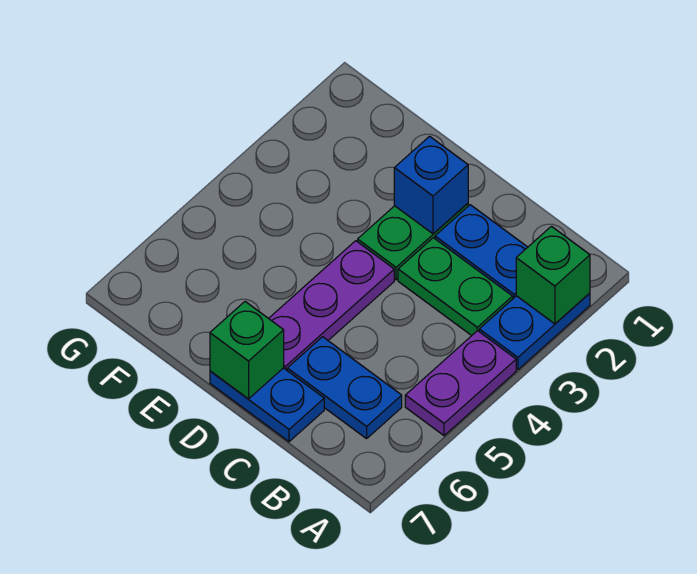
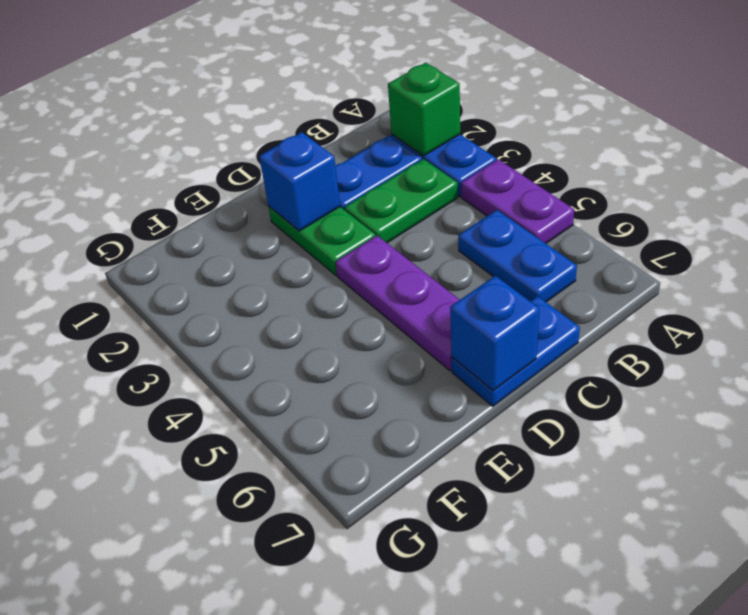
blue plate B6:C6 level 1 -> blue plate B5:B6 level 1
green brick D7 level 2 -> blue brick D7 level 2

